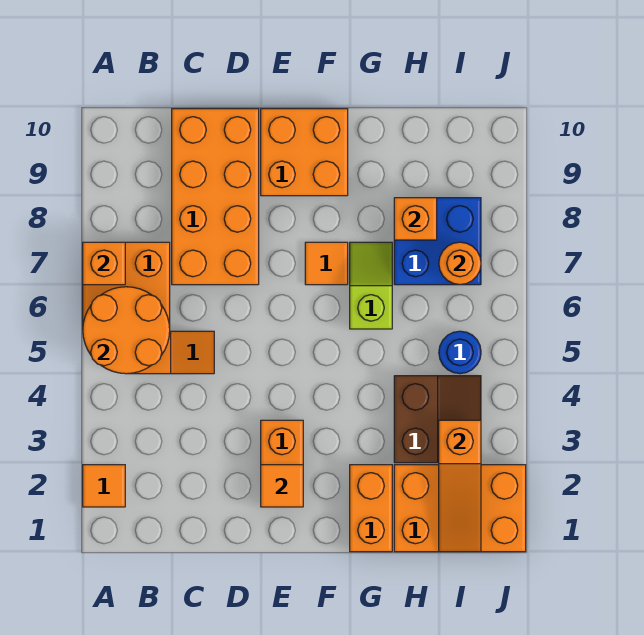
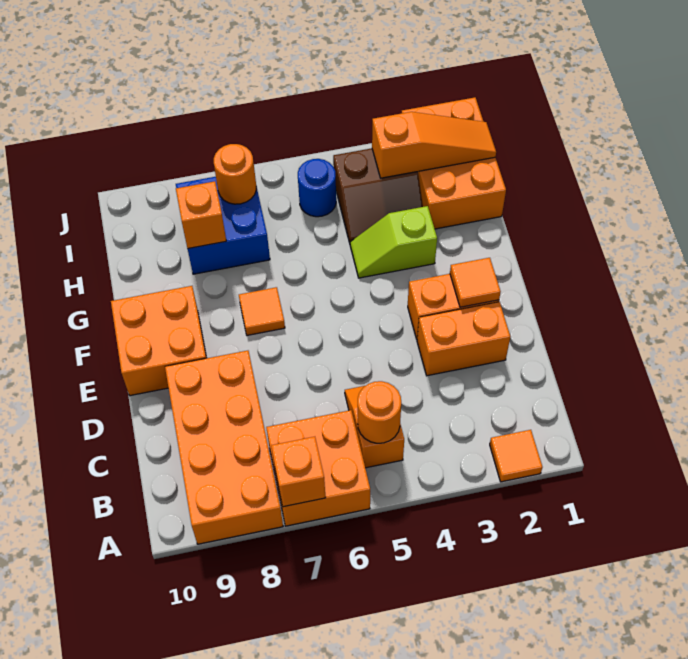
orange round brick A5:B6 level 2 -> orange round brick B5 level 2
orange brick C7:D10 level 1 -> orange brick A8:D9 level 1
orange brick G1:G2 level 1 -> orange brick D2:D3 level 1
lime slope G6:G7 level 1 top 6 -> lime slope G3:G4 level 1 top 3
brown slope H3:I4 level 1 top H -> brown slope H3:I4 level 1 top I

